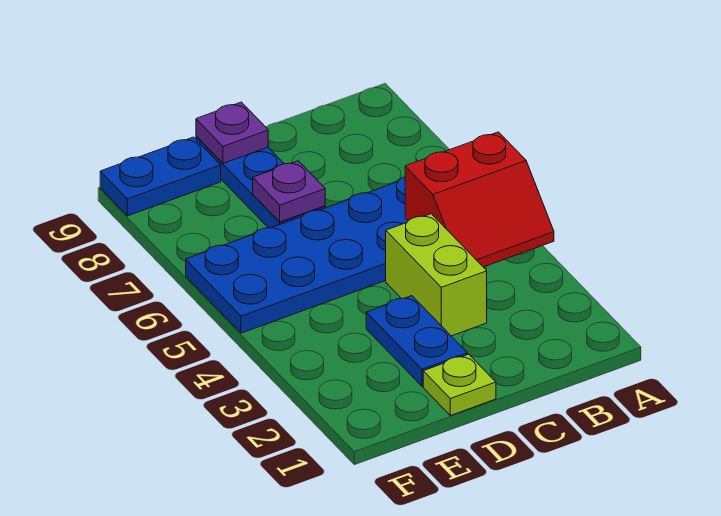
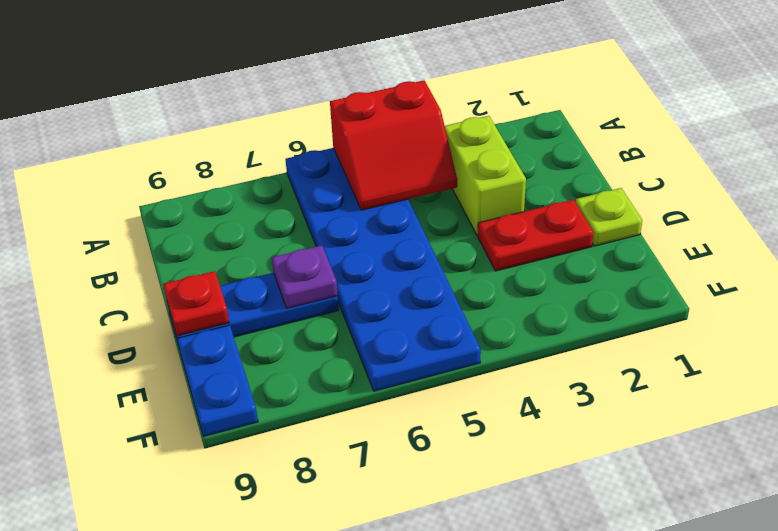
red slope A4:B5 level 2 top 5 -> red slope A4:B5 level 2 top A
lime brick C3:C4 level 1 -> lime brick B3:C3 level 1
blue plate D2:D3 level 1 -> red plate D2:D3 level 1
purple plate D9 level 2 -> red plate D9 level 2

